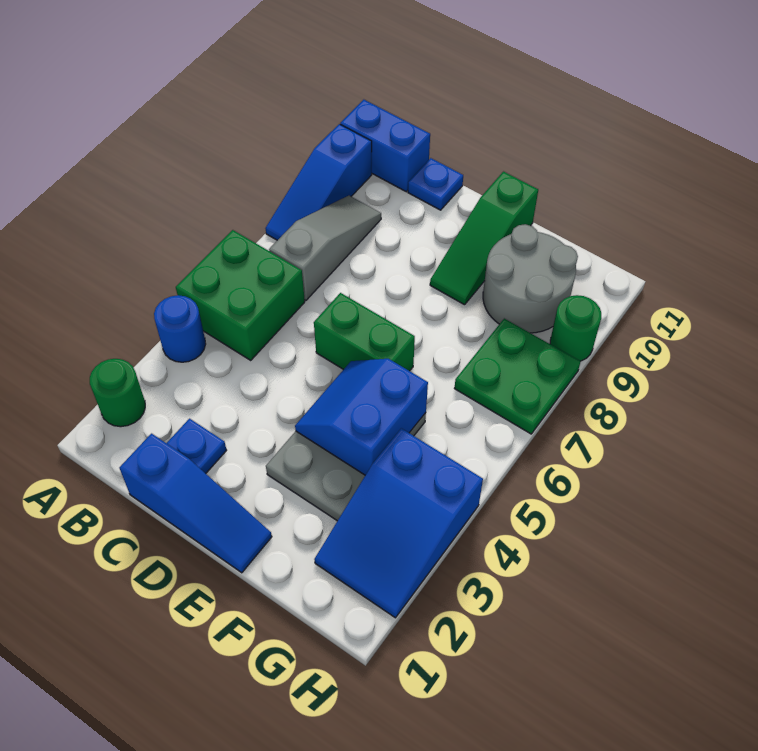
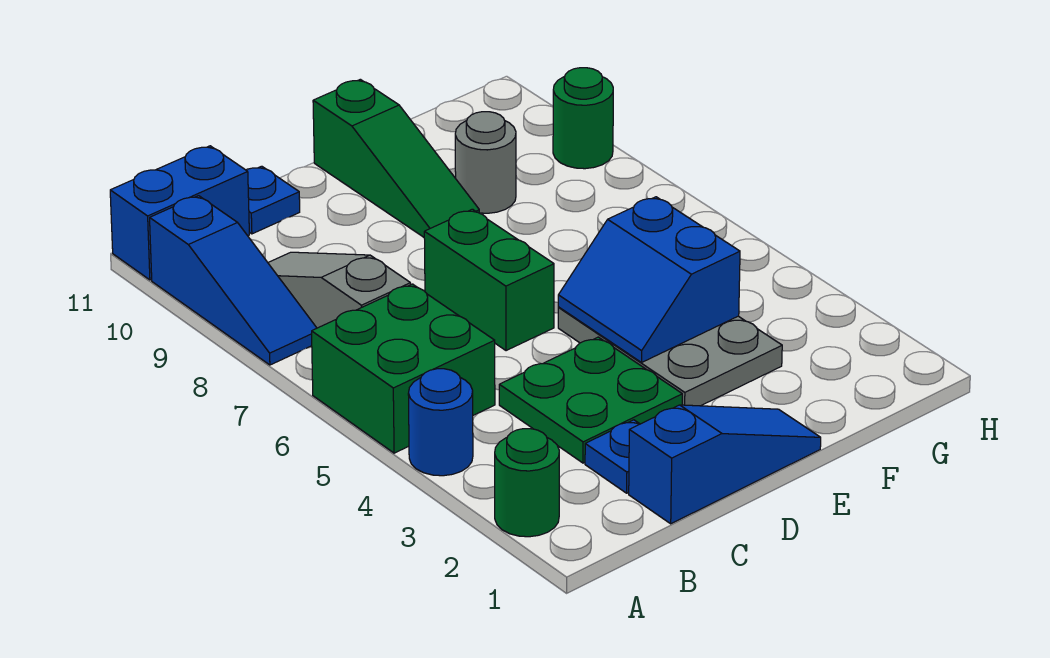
green brick D6:E6 level 1 -> green brick D6:D7 level 1
grey round brick F9:G10 level 1 -> grey round brick F9 level 1
blue slope G2:H4 level 1 top 4 -> none
green plate G7:H8 level 1 -> green plate C3:D4 level 1

